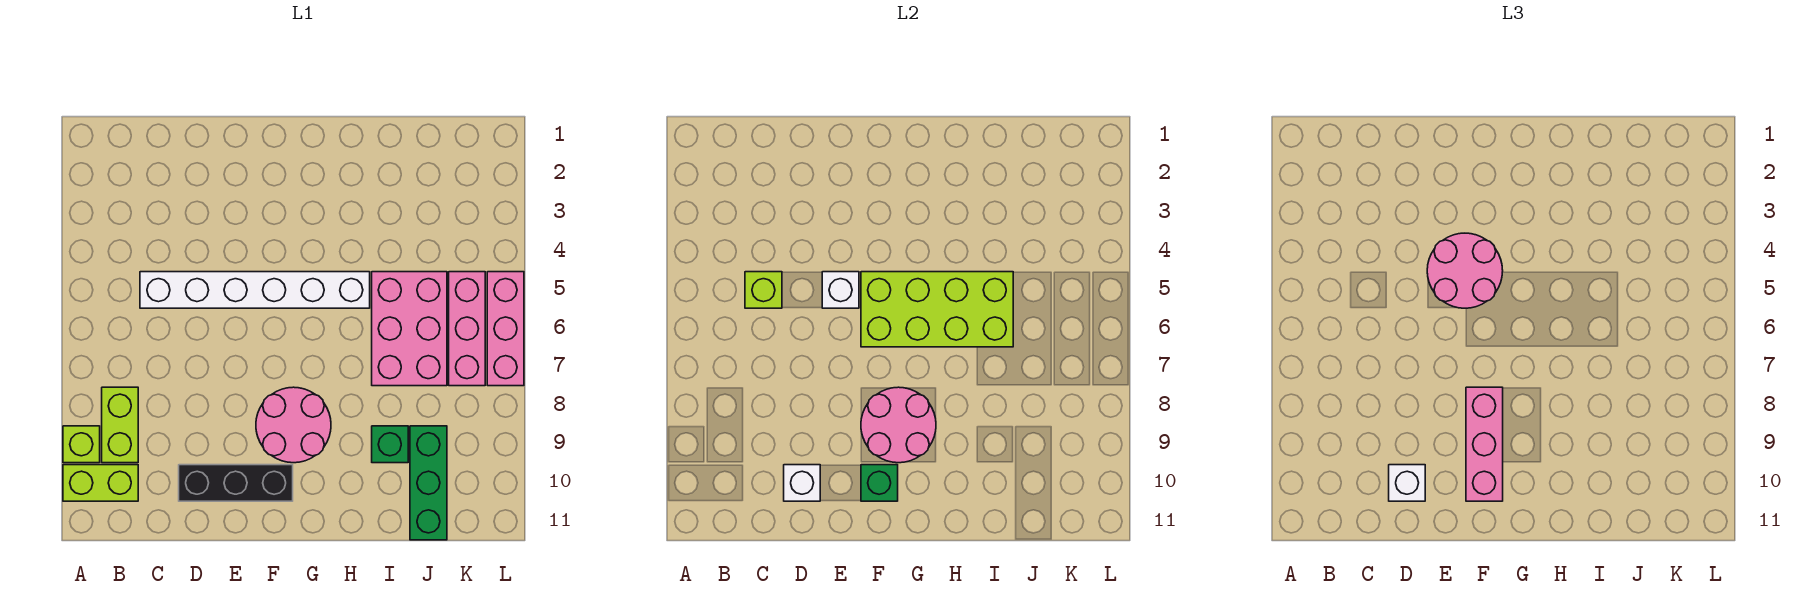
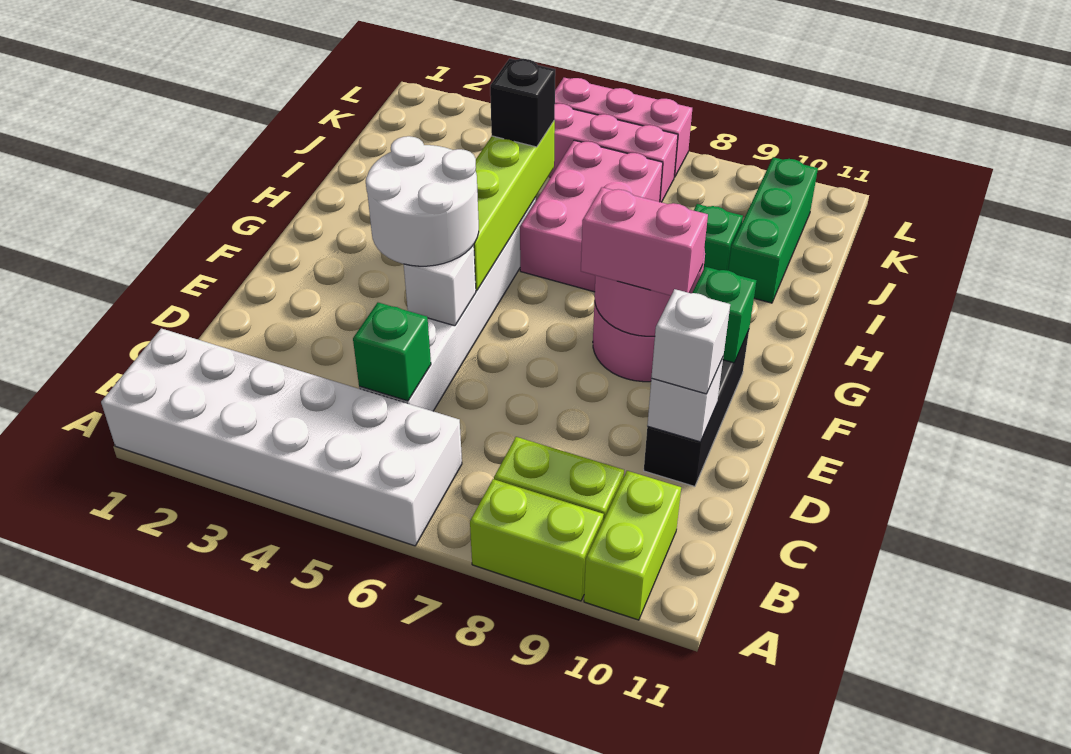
none -> white brick A1:B6 level 1
lime brick A9 level 1 -> lime brick A8:A9 level 1
lime brick C5 level 2 -> green brick C5 level 2
pink round brick E4:F5 level 3 -> white round brick E4:F5 level 3
lime brick F5:I6 level 2 -> lime brick F5:I5 level 2
pink brick F8:F10 level 3 -> pink brick F8:F9 level 3
pink brick I5:J7 level 1 -> pink brick H6:J7 level 1
none -> black brick I5 level 3
green brick J9:J11 level 1 -> green brick I10:K10 level 1

